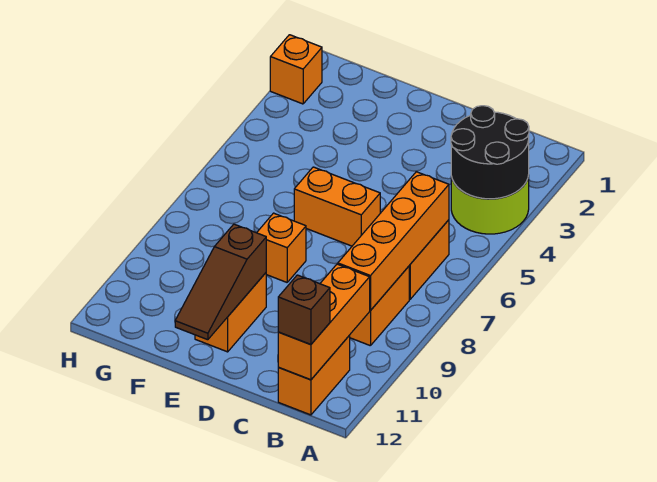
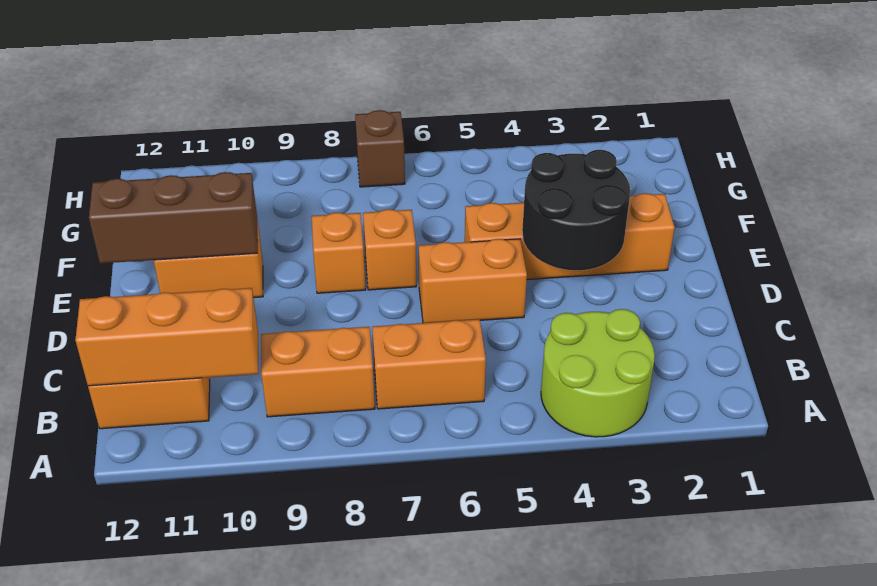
black round brick A3:B4 level 2 -> black round brick D3:E4 level 2
orange brick B6:B9 level 2 -> orange brick E2:E5 level 1
brown brick B12 level 3 -> brown brick H7 level 1
orange brick D6:E6 level 1 -> orange brick D5:D6 level 1
brown slope E10:E12 level 2 top 10 -> brown brick E10:E12 level 2
orange brick H2 level 1 -> orange brick E7 level 1

